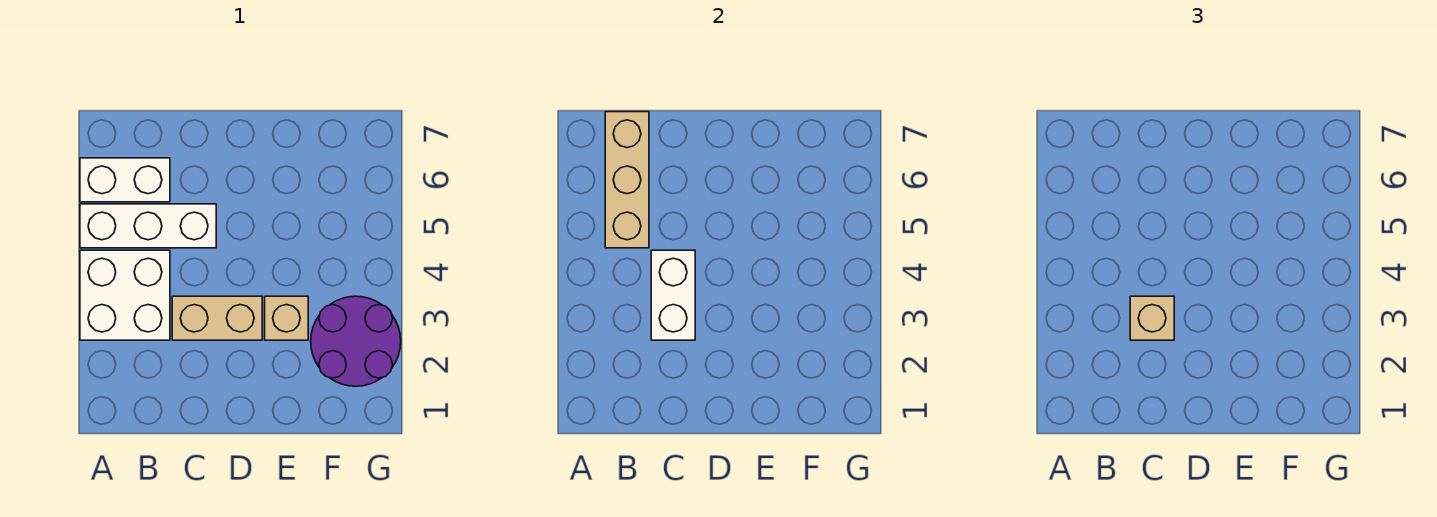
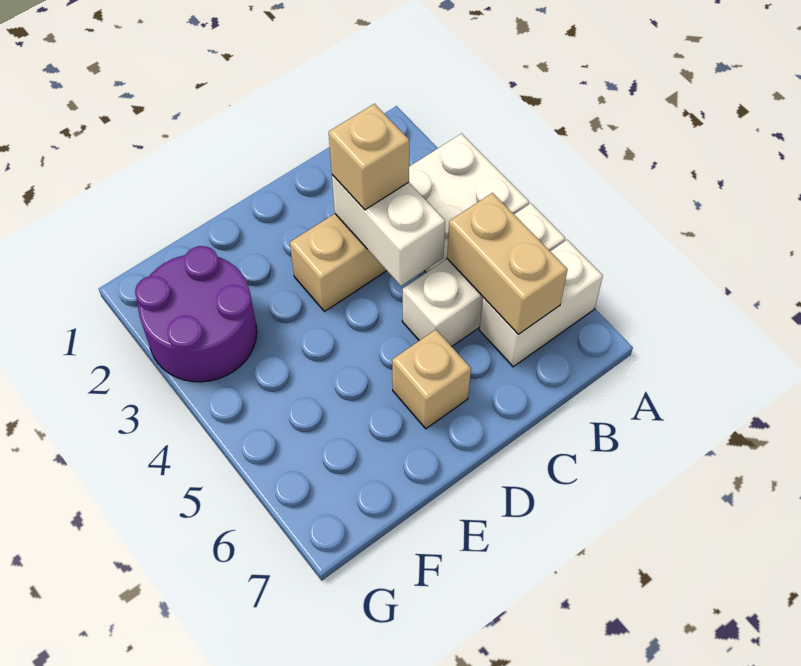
tan brick B5:B7 level 2 -> tan brick B5:B6 level 2
tan brick E3 level 1 -> tan brick D6 level 1

